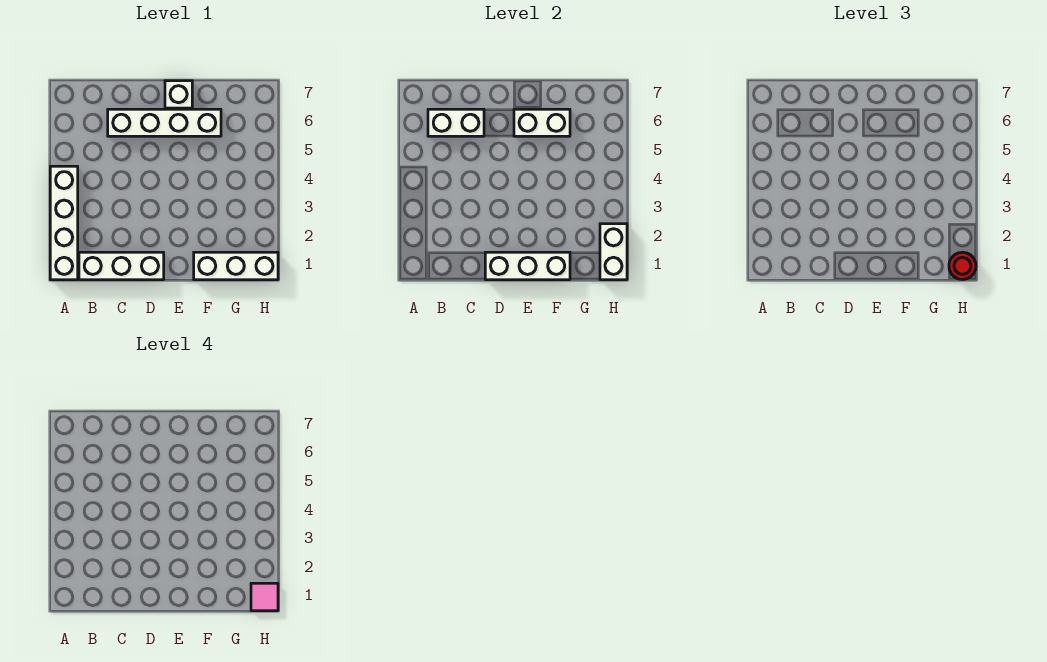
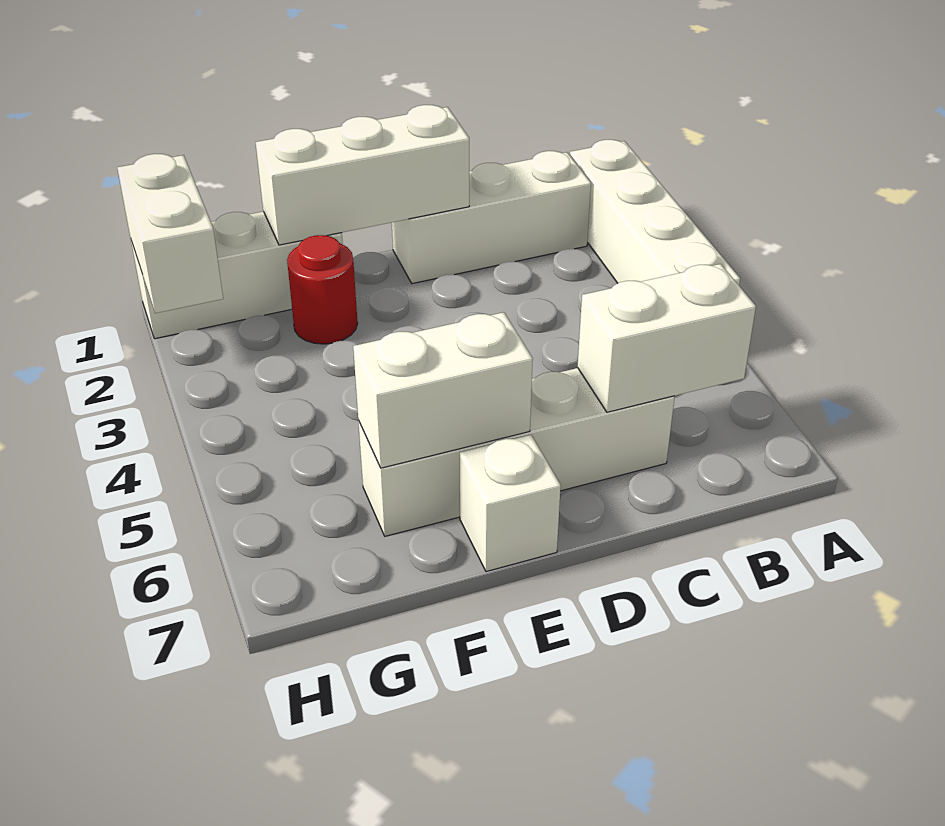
red round brick H1 level 3 -> red round brick F2 level 1
pink tile H1 level 4 -> none

